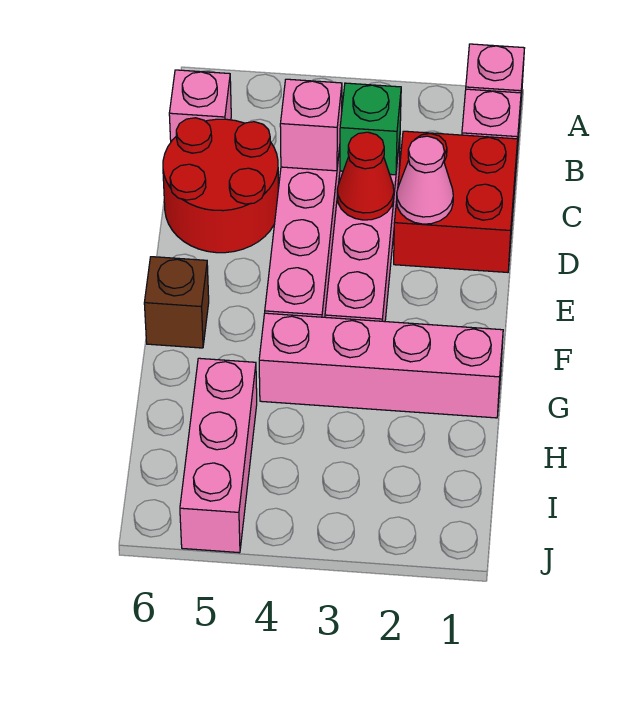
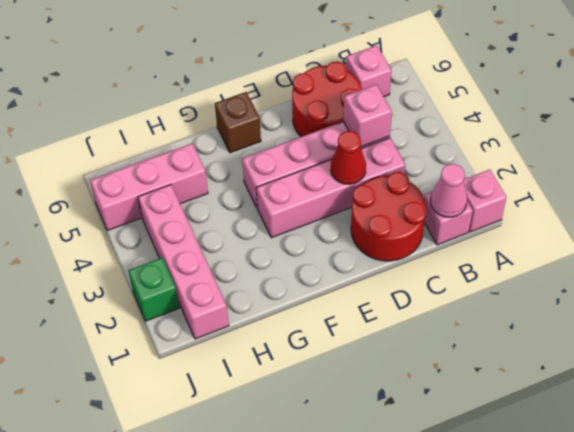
red brick C1:D2 level 1 -> red round brick C1:D2 level 1
green brick C3 level 2 -> green brick J2 level 1
pink cone D2 level 2 -> pink cone B1 level 2
pink brick G1:G4 level 1 -> pink brick I1:I4 level 1

